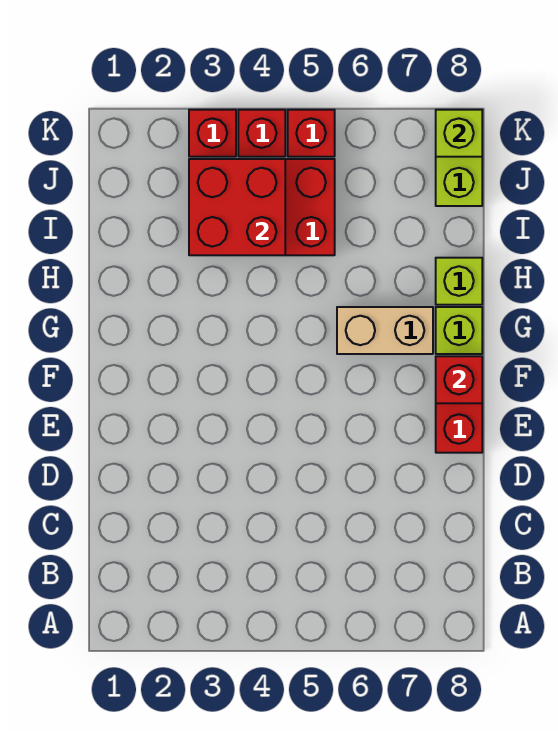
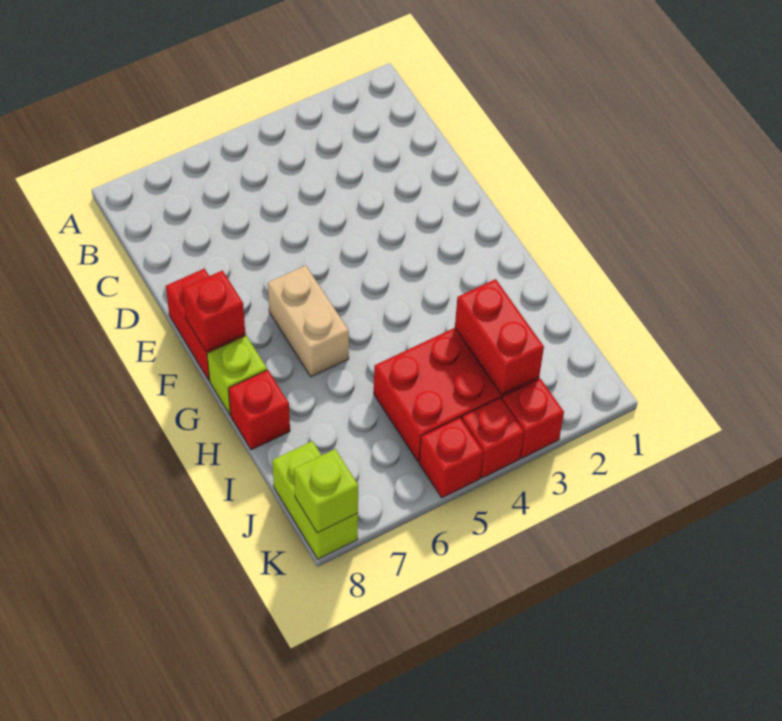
tan brick G6:G7 level 1 -> tan brick F6:G6 level 1
lime brick H8 level 1 -> red brick H8 level 1
red brick I3:J4 level 2 -> red brick I3:J3 level 2

